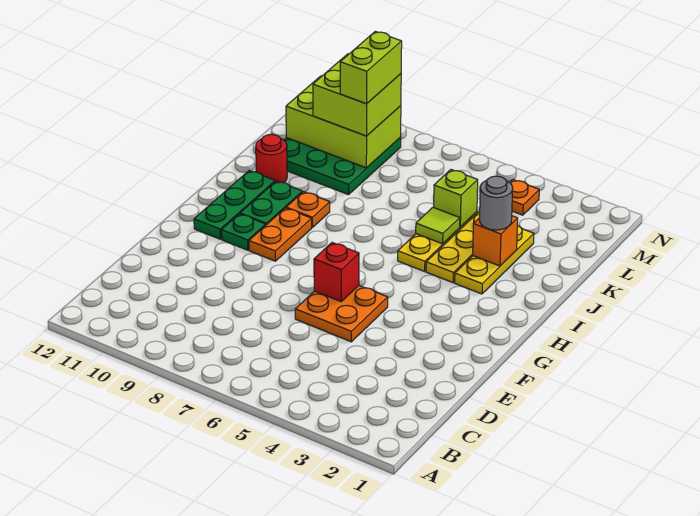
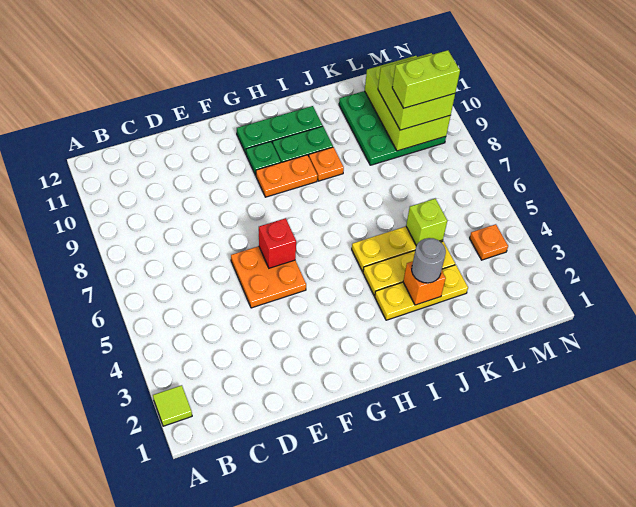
lime tile J5 level 2 -> lime tile A2 level 1
red round brick J11 level 1 -> none

